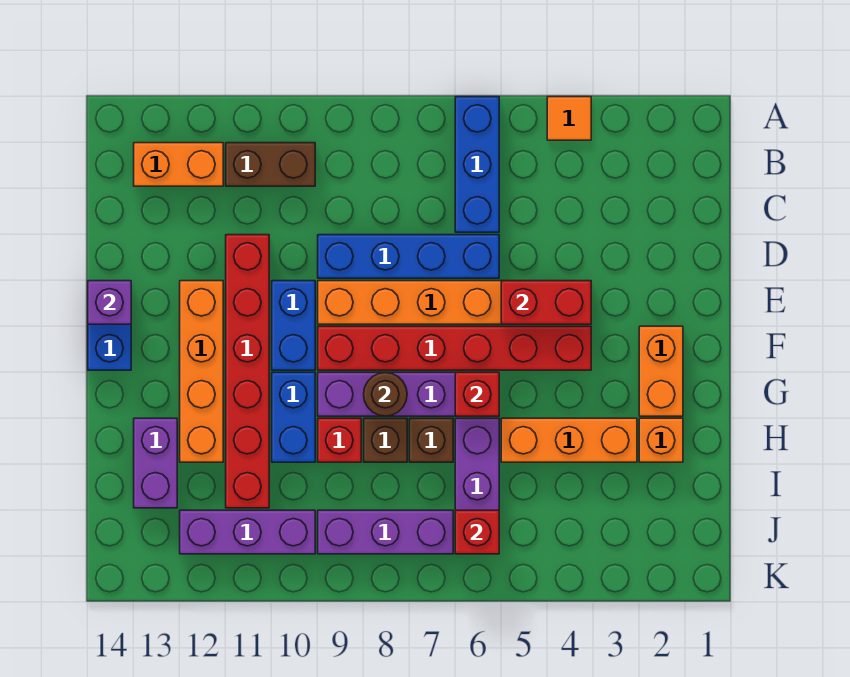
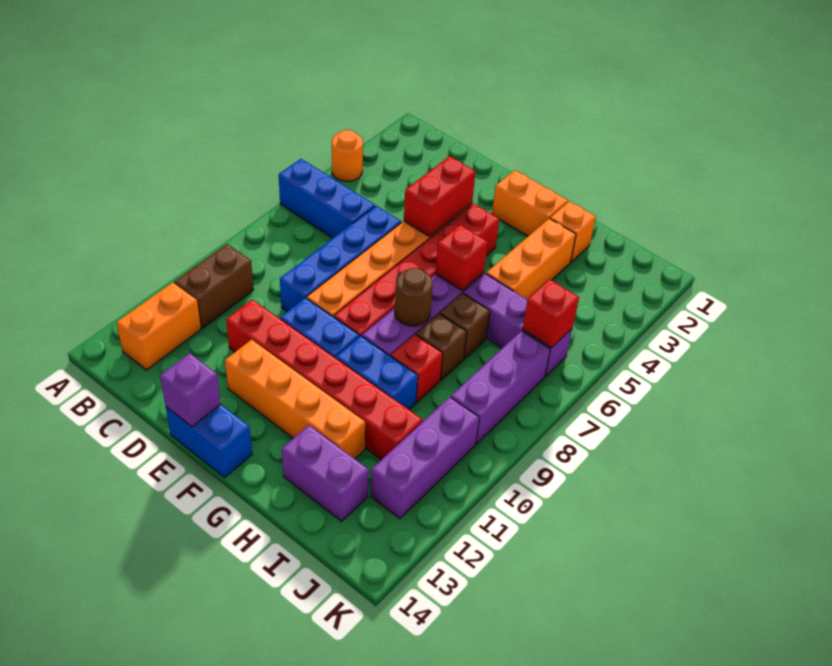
orange tile A4 level 1 -> orange round brick A4 level 1

